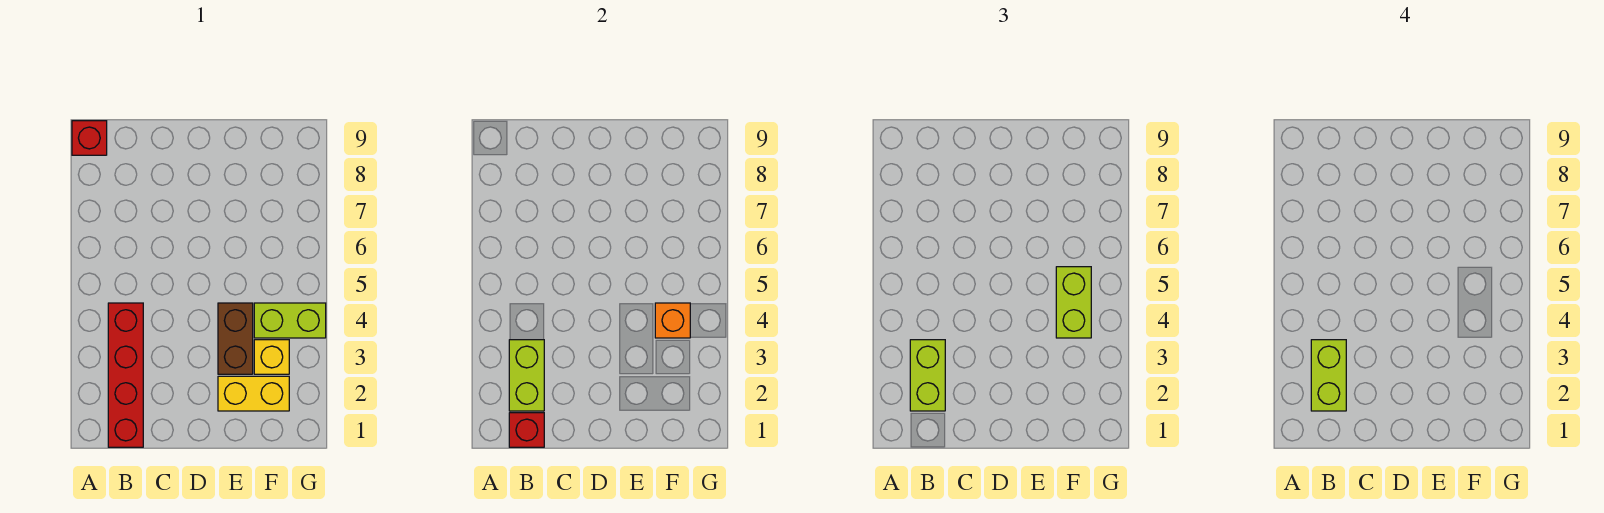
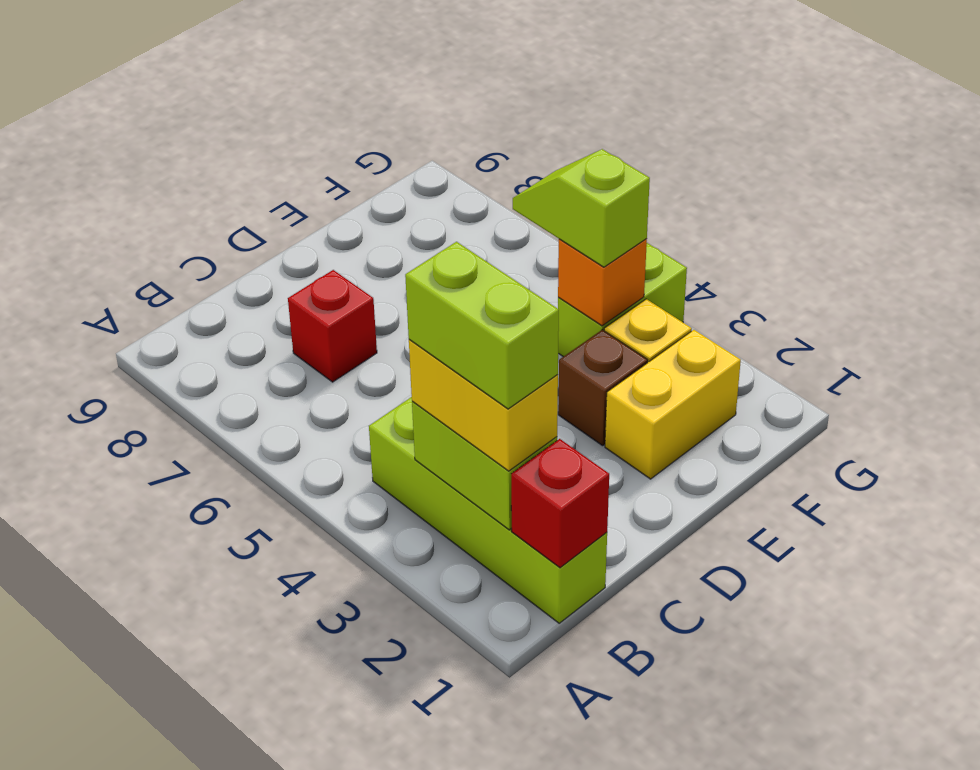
red brick A9 level 1 -> red brick C7 level 1
red brick B1:B4 level 1 -> lime brick B1:B4 level 1
lime brick B2:B3 level 3 -> yellow brick B2:B3 level 3
brown brick E3:E4 level 1 -> brown brick E3 level 1
lime brick F4:F5 level 3 -> lime slope F4:F5 level 3 top 4

